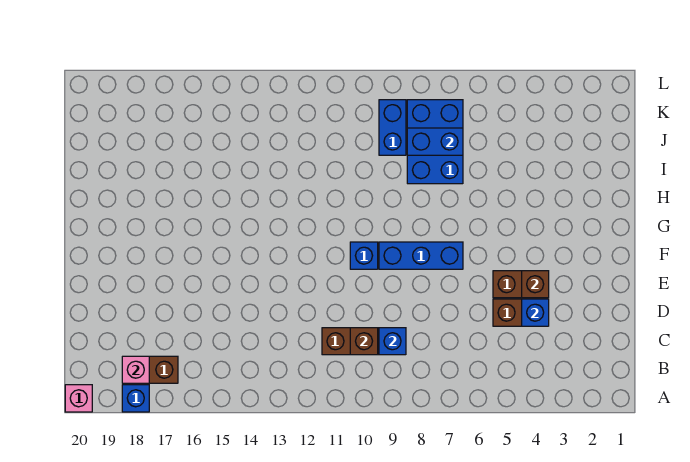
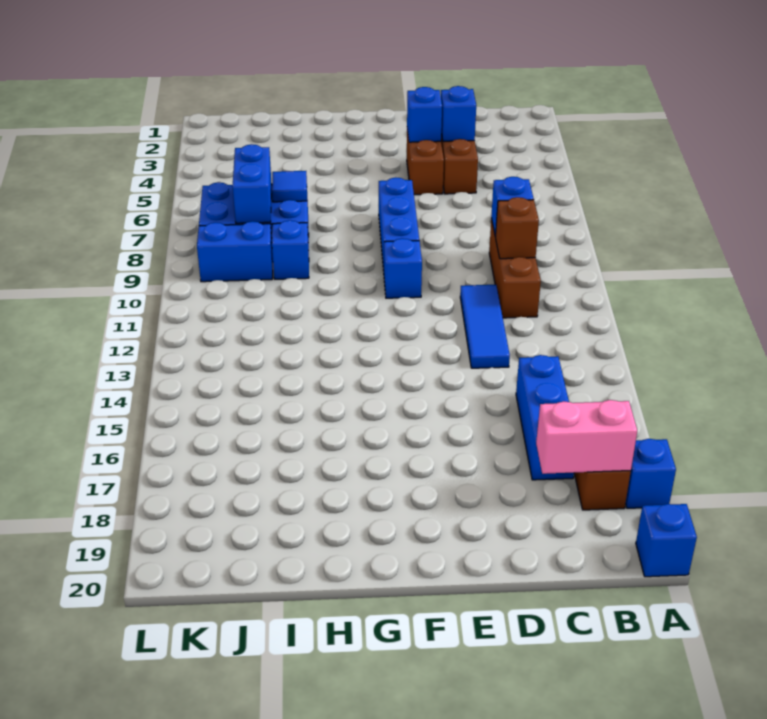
pink brick A20 level 1 -> blue brick A20 level 1
pink brick B18 level 2 -> pink brick B18:C18 level 2
none -> blue brick C15:C17 level 1
none -> blue tile D11:D13 level 1
brown brick E4 level 2 -> blue brick E4 level 2
none -> blue tile I7 level 2
none -> blue brick I9 level 1

